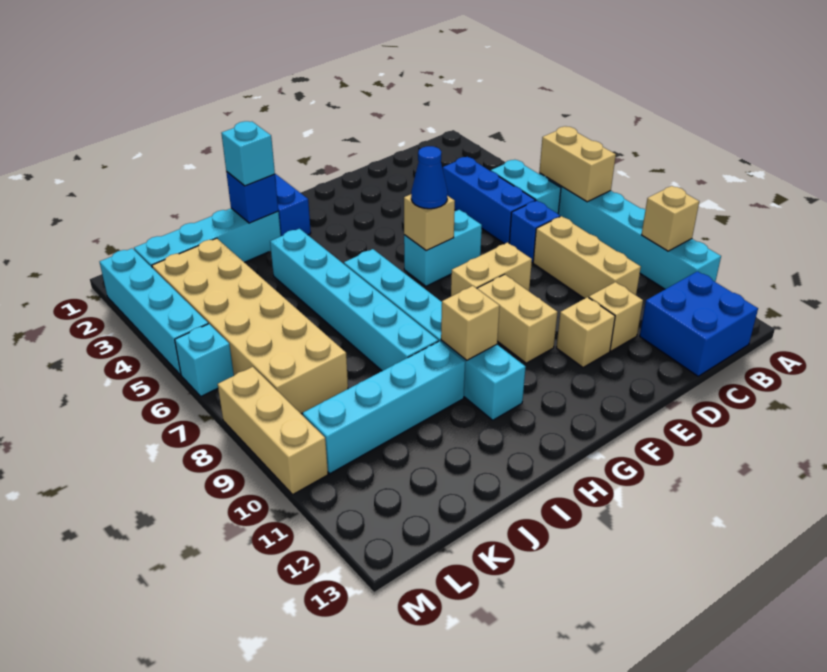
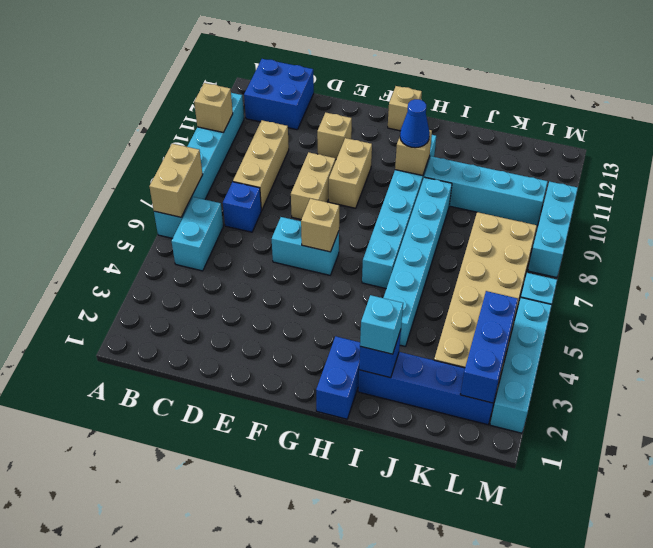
blue brick C4:C6 level 1 -> blue brick L2:L4 level 2
tan brick D11 level 1 -> tan brick G13 level 1
tan brick E8:F8 level 1 -> tan brick E8:E9 level 1
blue cone F6 level 3 -> blue cone H10 level 3
cyan brick I2:L2 level 1 -> blue brick I2:L2 level 1
tan brick M8:M10 level 1 -> cyan brick M8:M10 level 1

